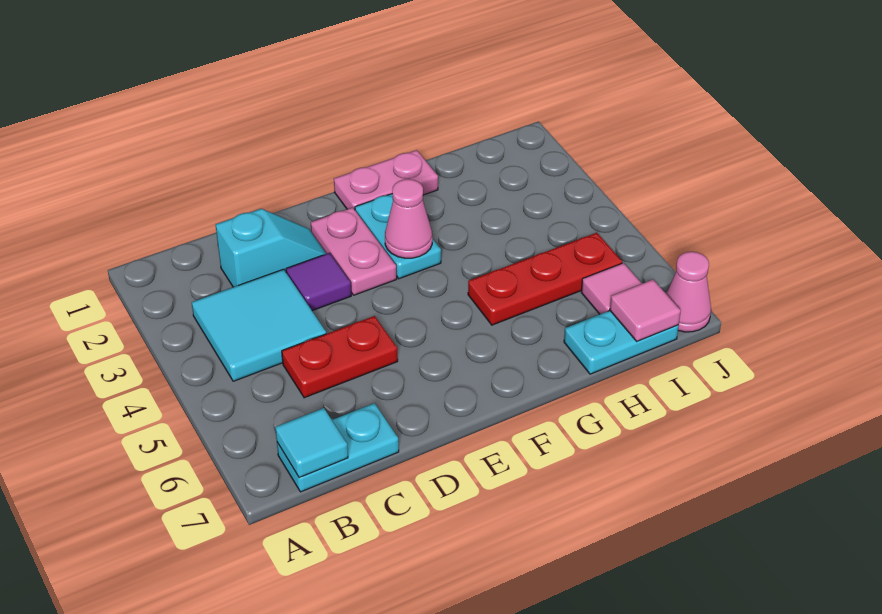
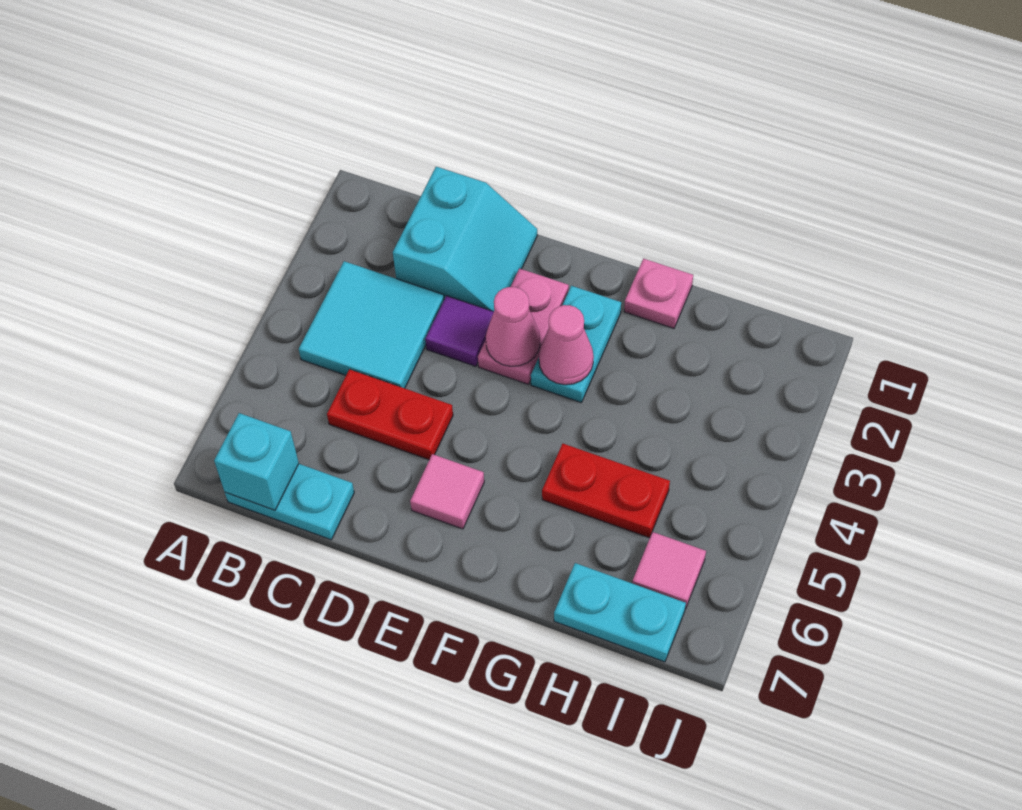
cyan tile B7 level 2 -> cyan brick B7 level 2
cyan slope C2:D2 level 1 top C -> cyan slope C1:D2 level 1 top C
pink plate F1:G1 level 1 -> pink plate G1 level 1
red plate G5:I5 level 1 -> red plate G5:H5 level 1
pink tile I7 level 2 -> pink tile E6 level 1
pink cone J7 level 1 -> pink cone E3 level 2

